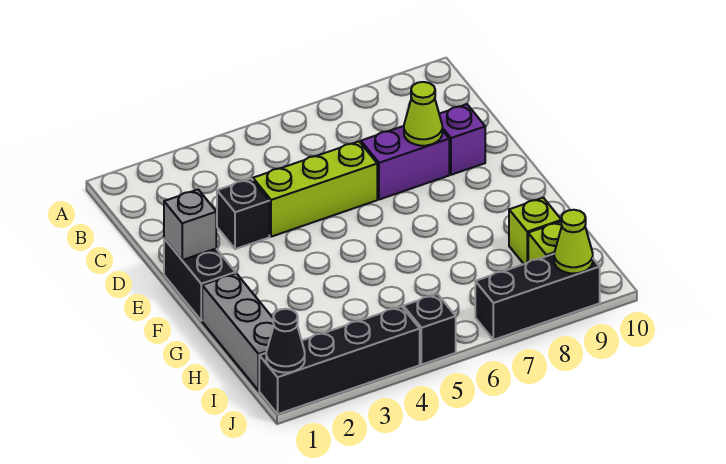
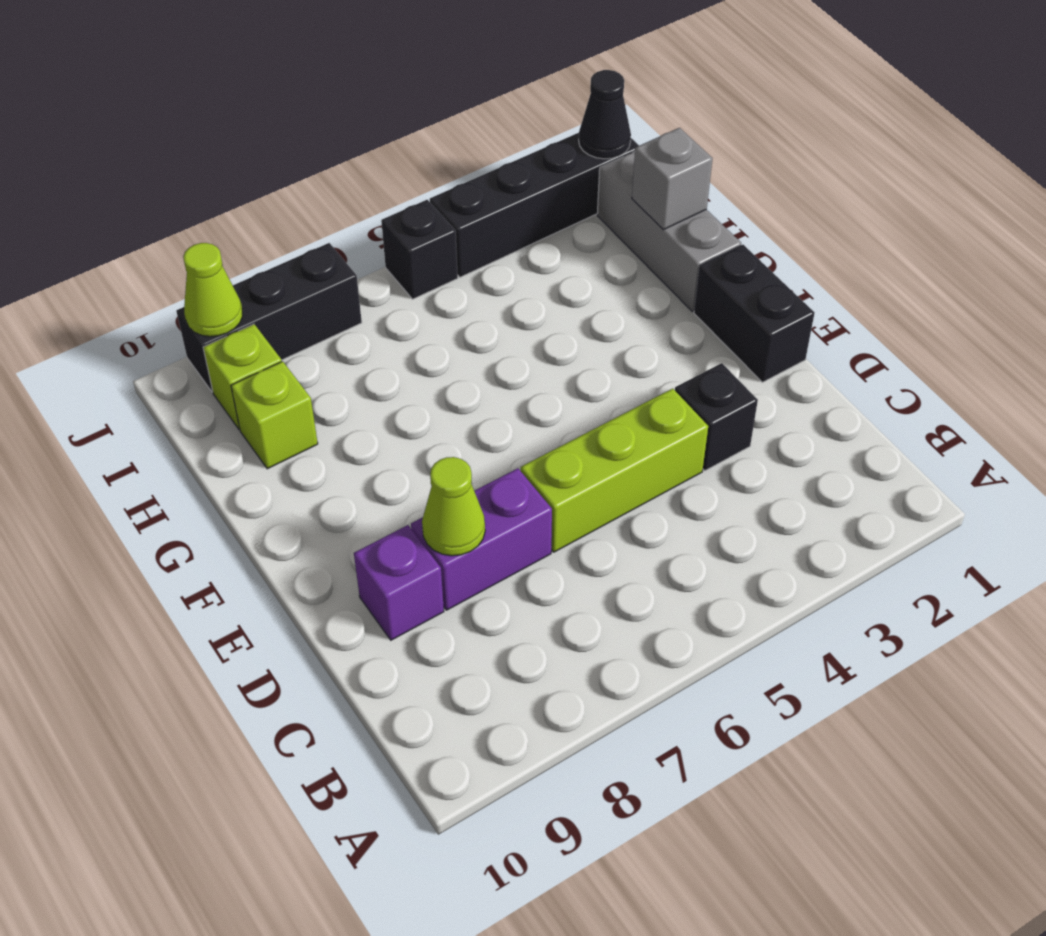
grey brick E1 level 2 -> grey brick H1 level 2

